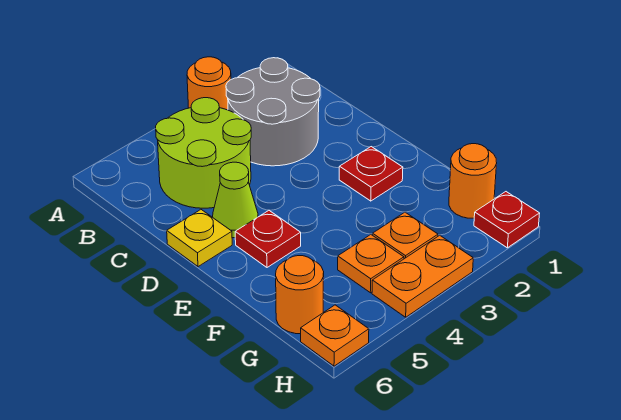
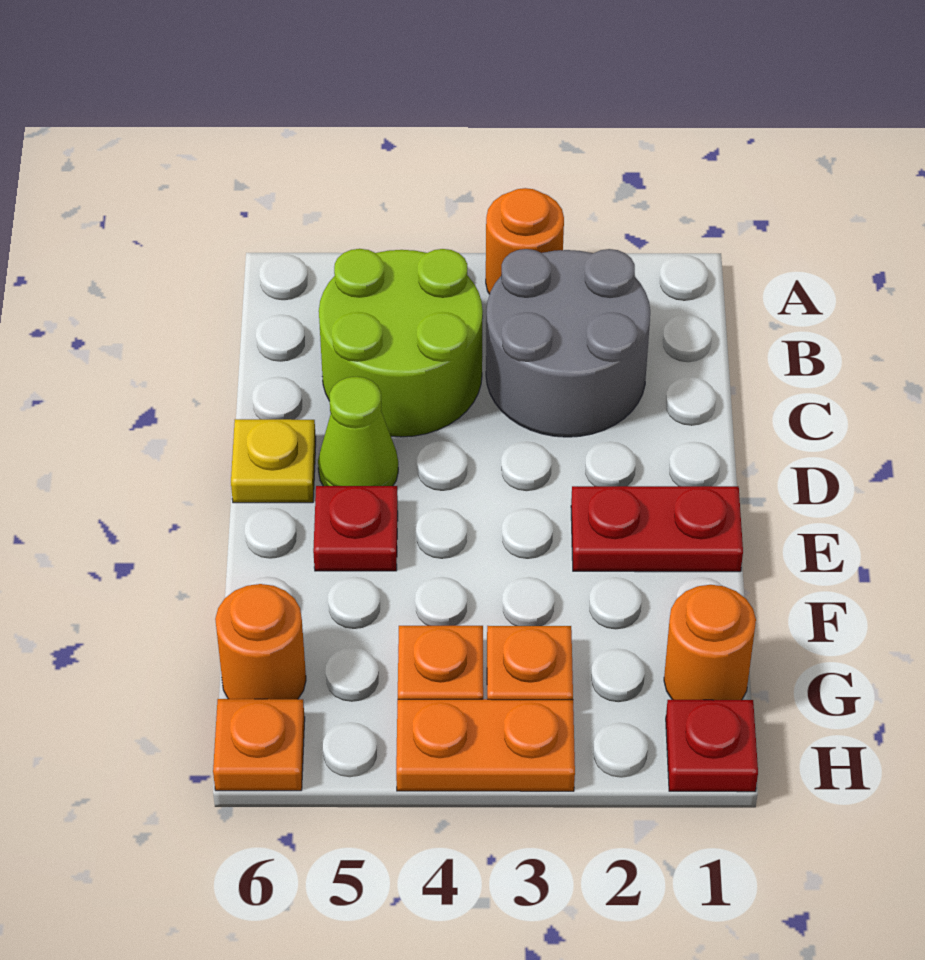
red plate E2 level 1 -> red plate E1:E2 level 1

